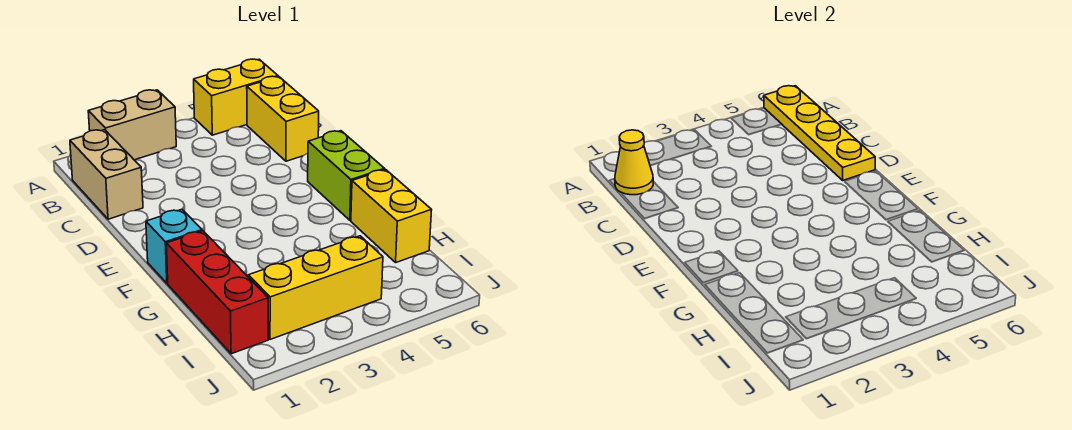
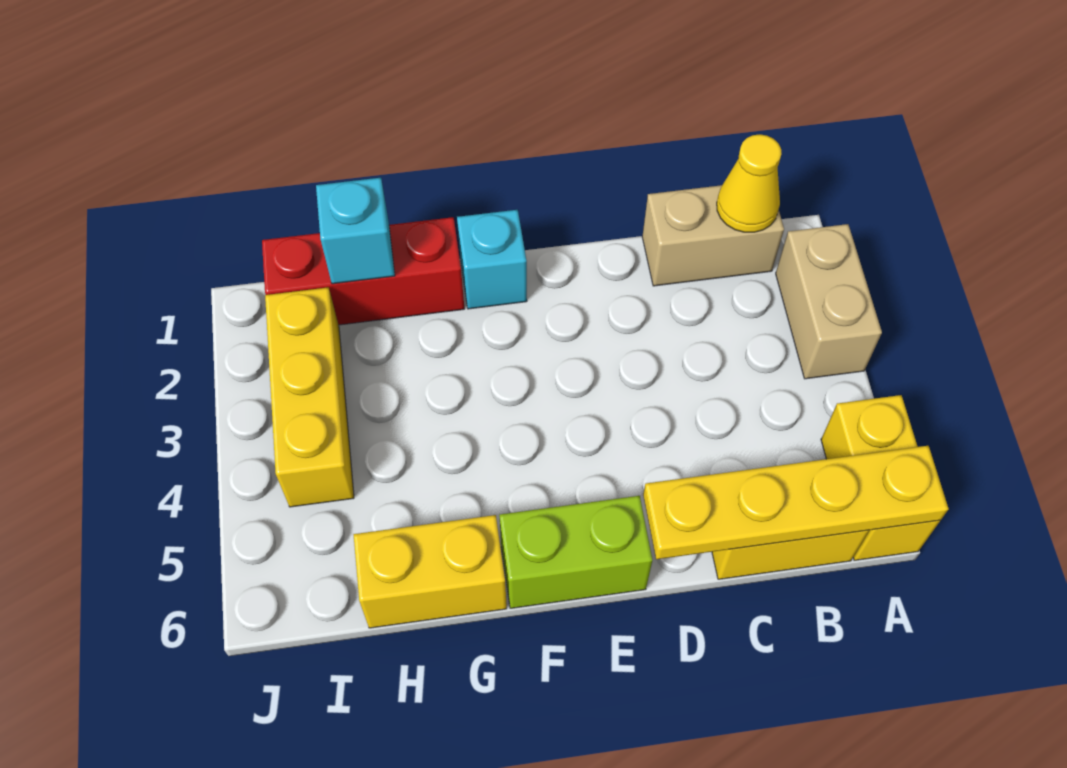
none -> cyan brick H1 level 2

